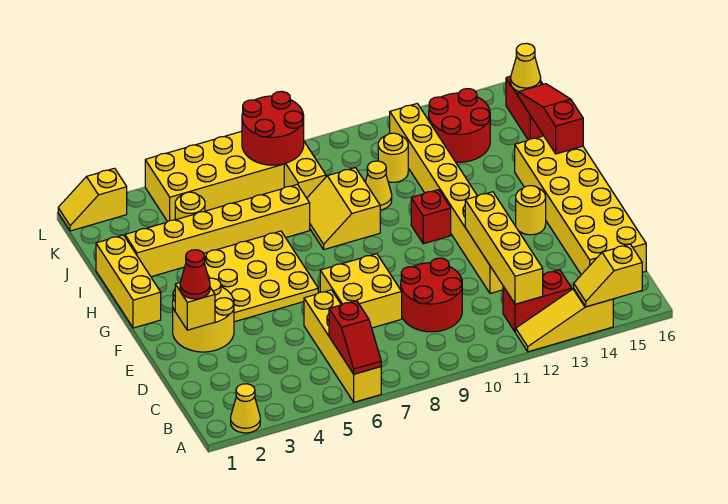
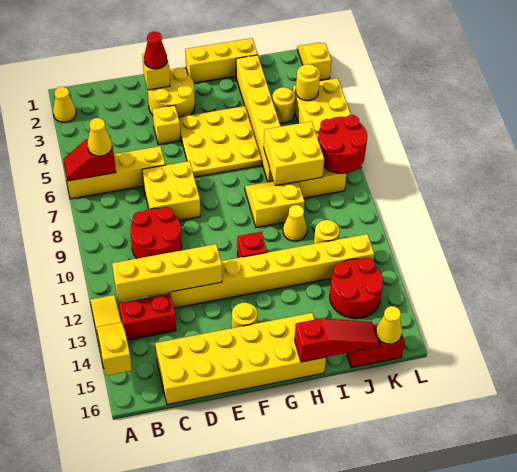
none -> yellow cone B6 level 3
red brick B12:B13 level 1 -> red brick B13:C13 level 1
none -> yellow brick E4 level 1
none -> yellow brick I7:J8 level 2
none -> yellow round brick K4 level 2

